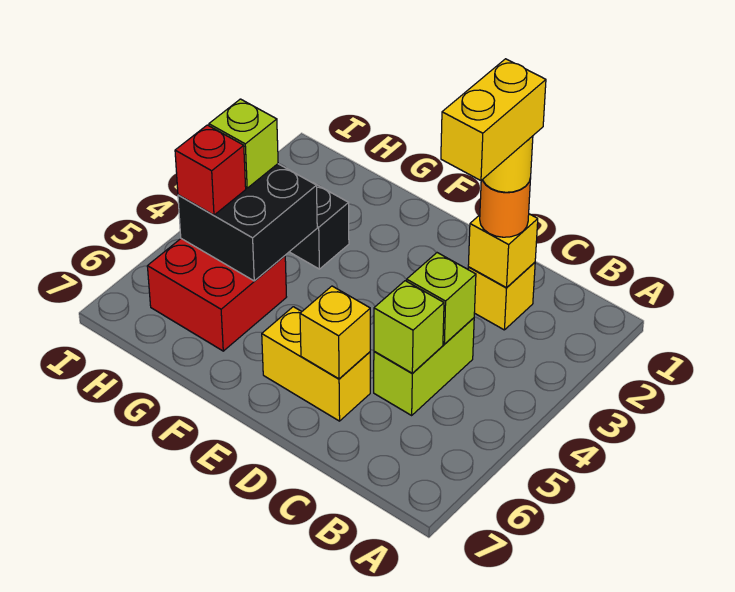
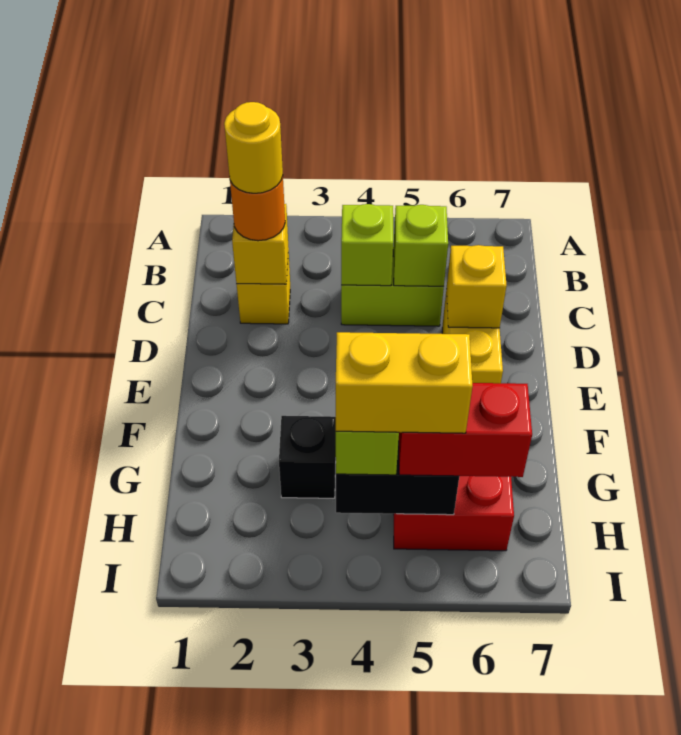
yellow brick C2:C3 level 5 -> yellow brick H4:H5 level 4
red brick H5 level 3 -> red brick H5:H6 level 3

